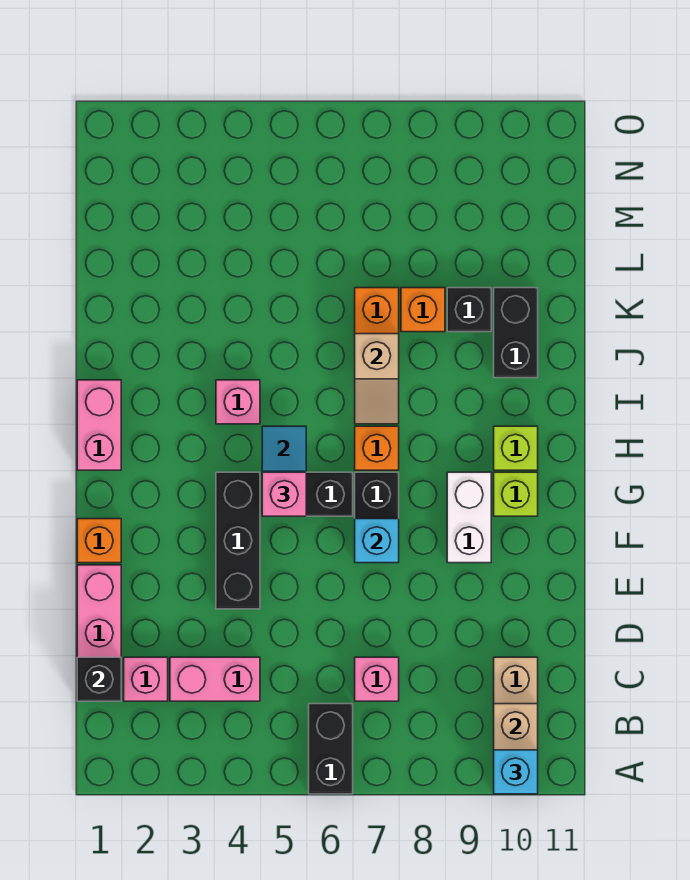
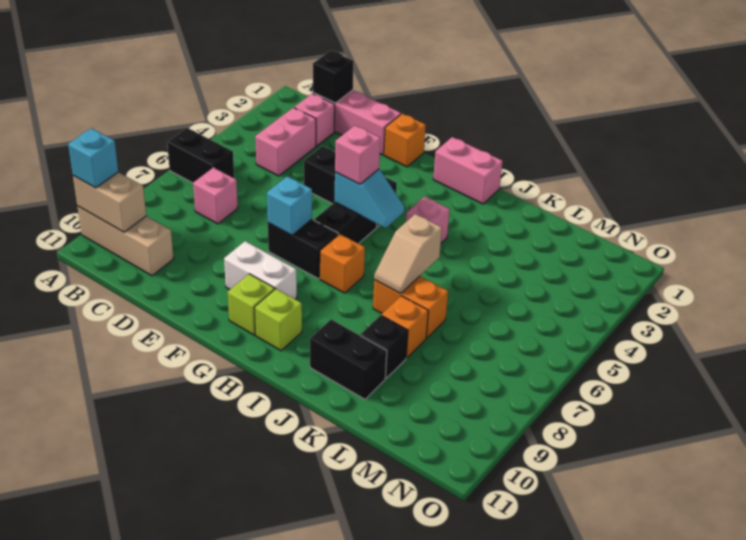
tan slope I7:J7 level 2 top J -> tan slope J6:J7 level 2 top 6

